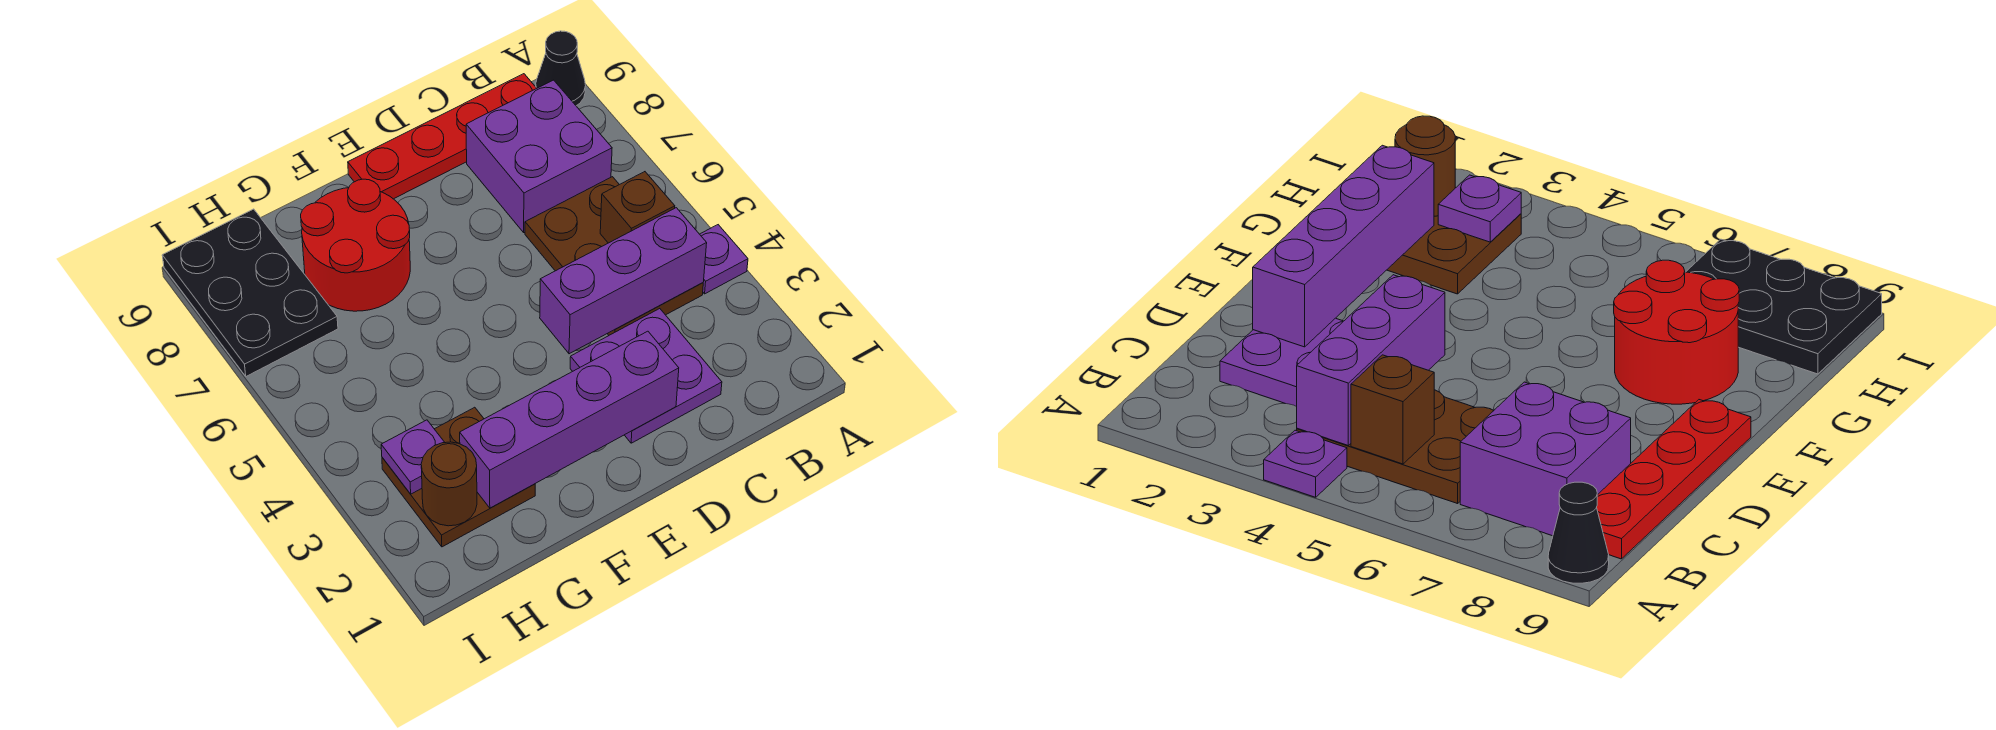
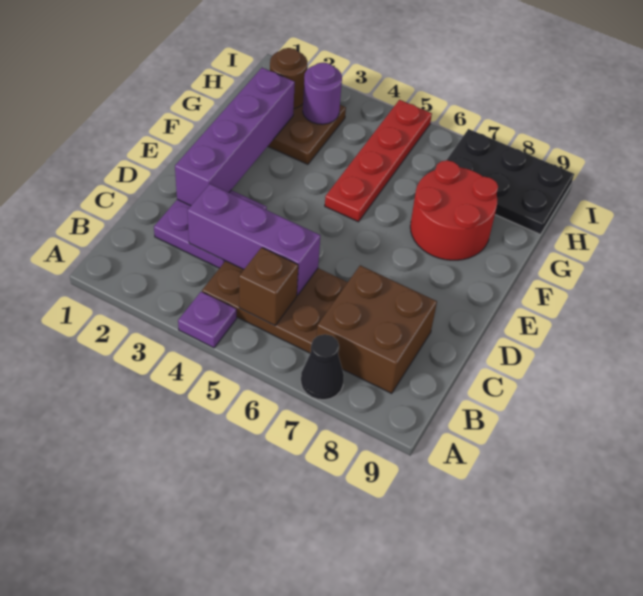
black cone A9 level 1 -> black cone A7 level 1
purple brick B4:D4 level 2 -> purple brick C3:C5 level 2
purple brick B7:C8 level 1 -> brown brick B7:C8 level 1
red plate B9:E9 level 1 -> red plate F5:I5 level 1
purple plate H3 level 2 -> purple round brick H3 level 2

